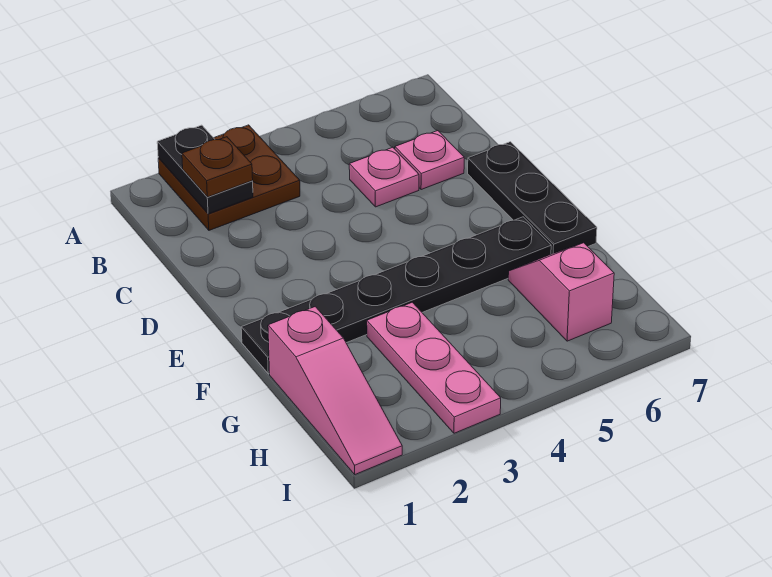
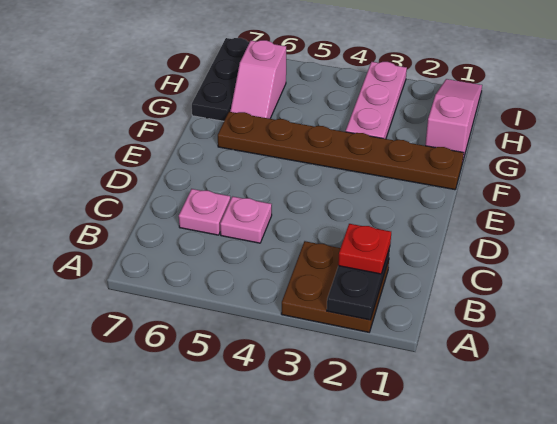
brown plate B2 level 3 -> red plate B2 level 3
black plate D7:F7 level 1 -> black plate G7:I7 level 1
black plate F1:F6 level 1 -> brown plate F1:F6 level 1

